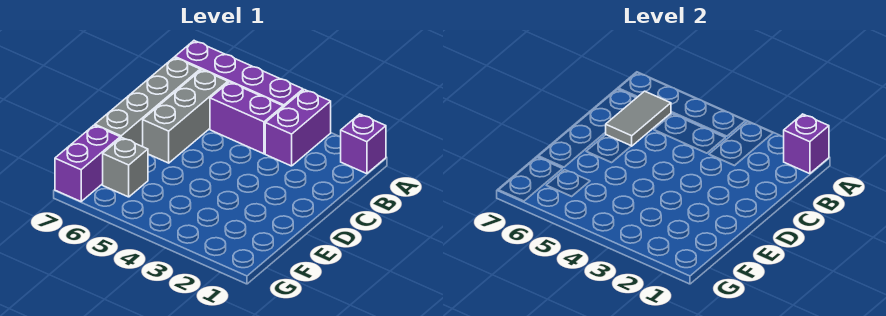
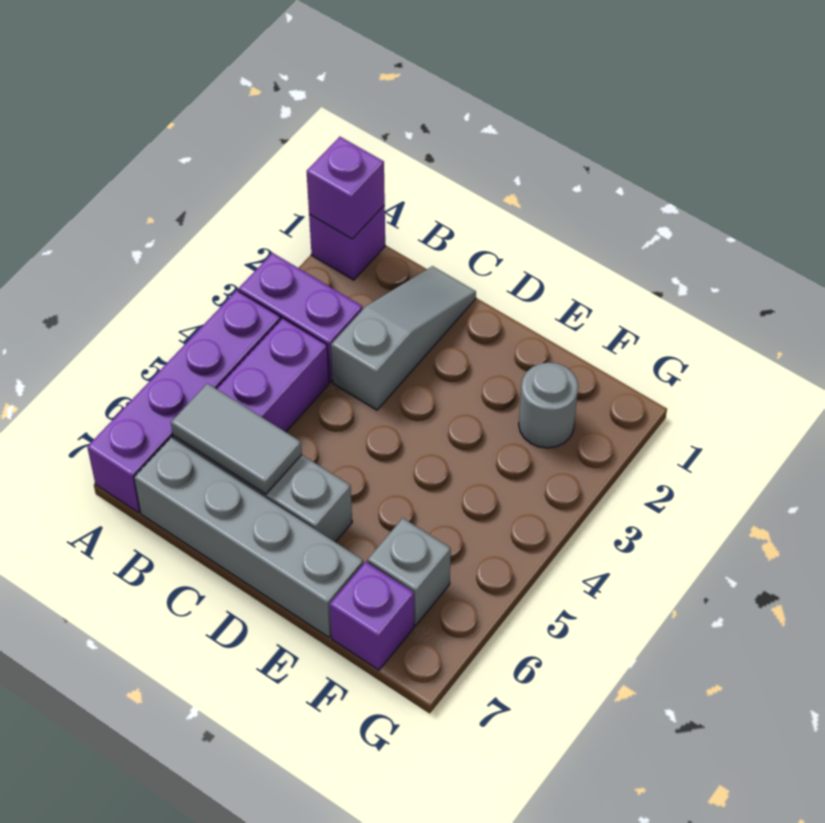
none -> grey slope C1:C3 level 1 top 3
none -> grey round brick F2 level 1
purple brick F7:G7 level 1 -> purple brick F7 level 1

